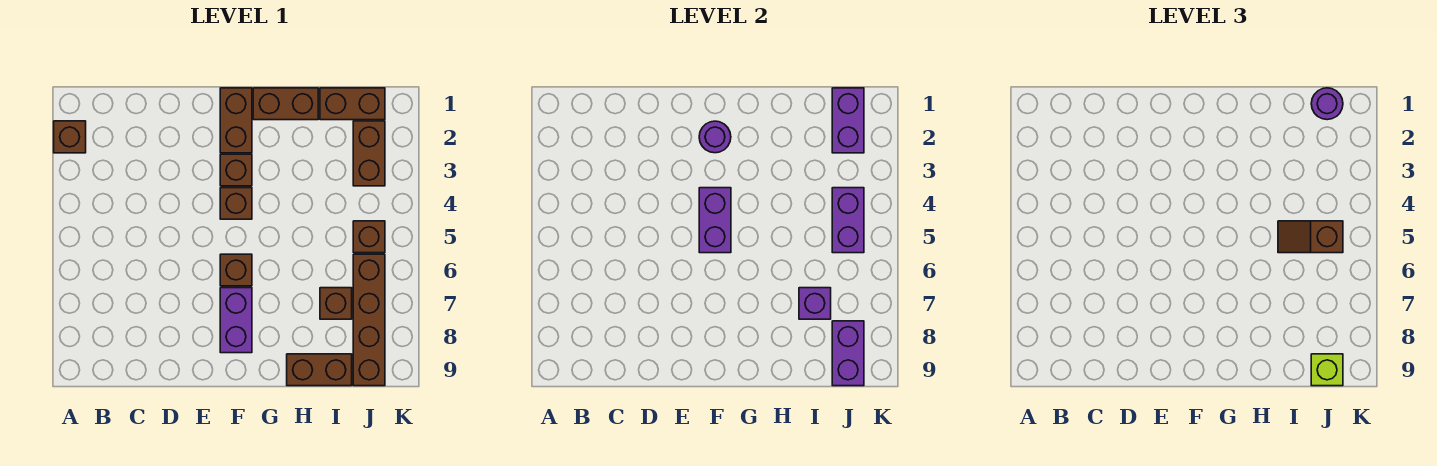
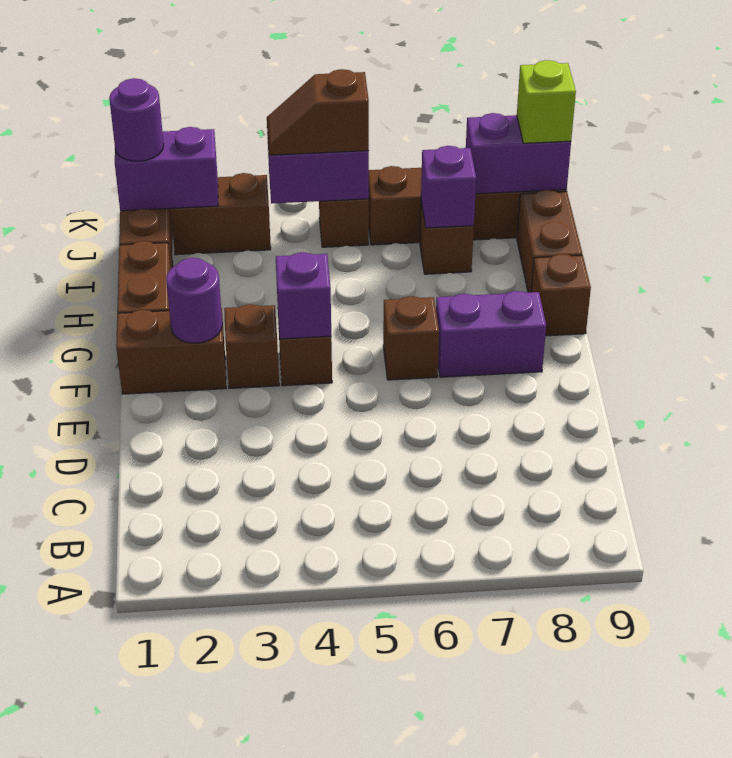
brown brick A2 level 1 -> brown brick G9 level 1
purple brick F4:F5 level 2 -> purple brick F4 level 2
brown slope I5:J5 level 3 top J -> brown slope J4:J5 level 3 top 5

